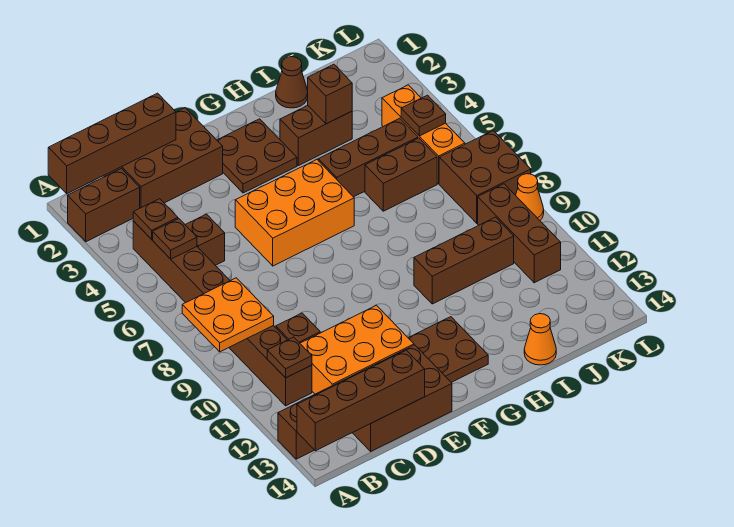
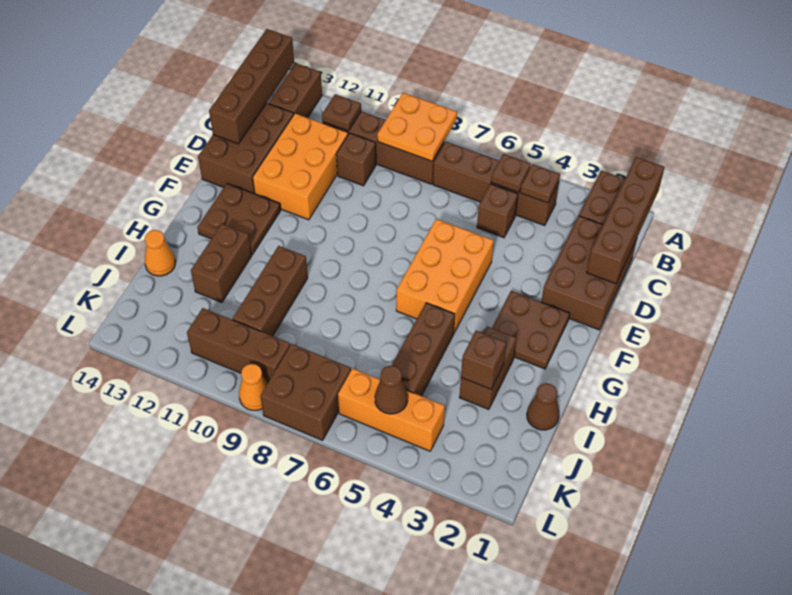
brown brick I6:J6 level 1 -> brown brick H12:I12 level 1
brown plate K5 level 2 -> brown cone K5 level 2

